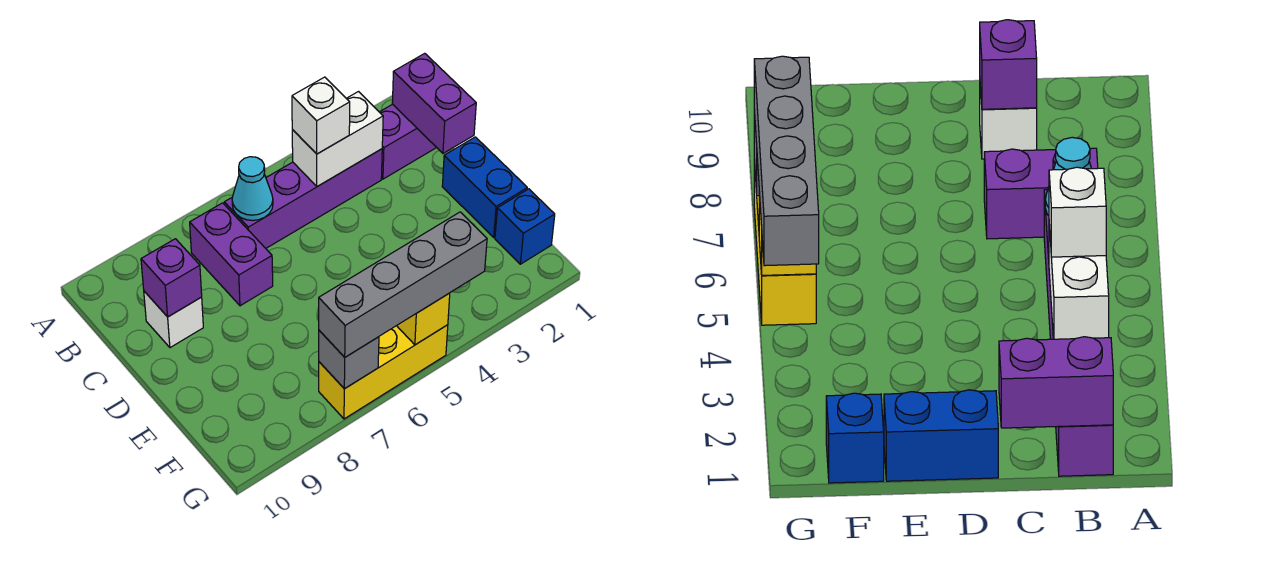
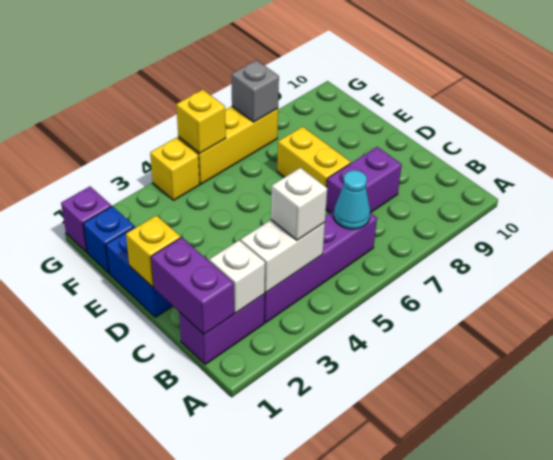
purple brick B7:C7 level 1 -> purple brick C7:C8 level 1
white brick C9 level 1 -> white brick B2 level 2
purple brick C9 level 2 -> purple brick G1 level 1
none -> yellow brick D1 level 2
none -> yellow brick D7:E7 level 1
none -> yellow brick G4 level 1
grey brick G4:G7 level 3 -> none

